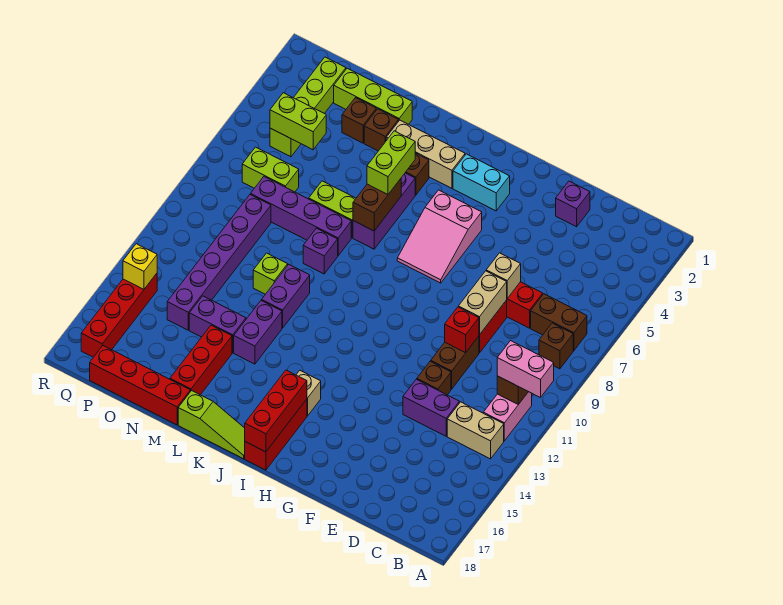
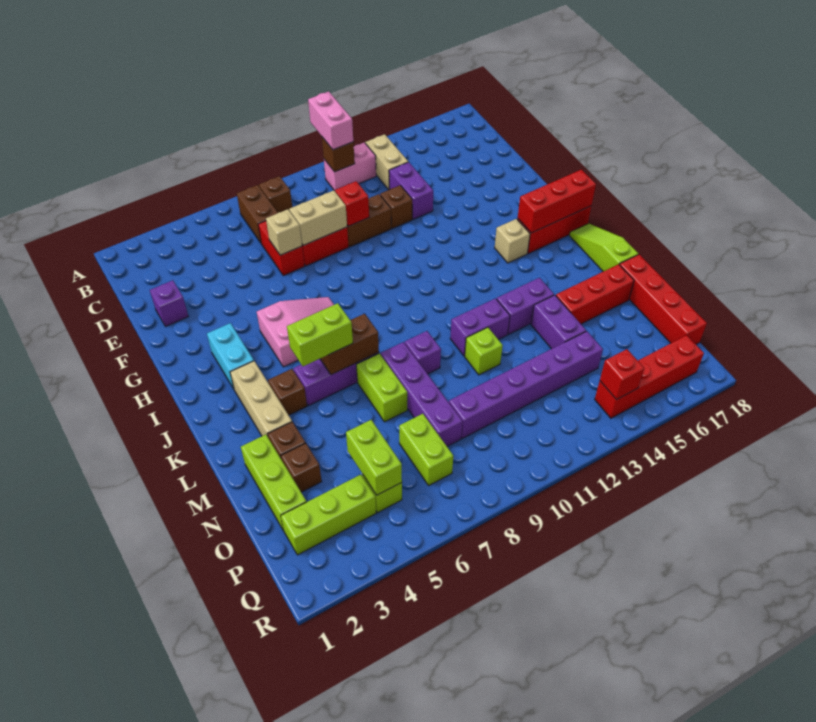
yellow brick Q14 level 2 -> red brick Q14 level 2

